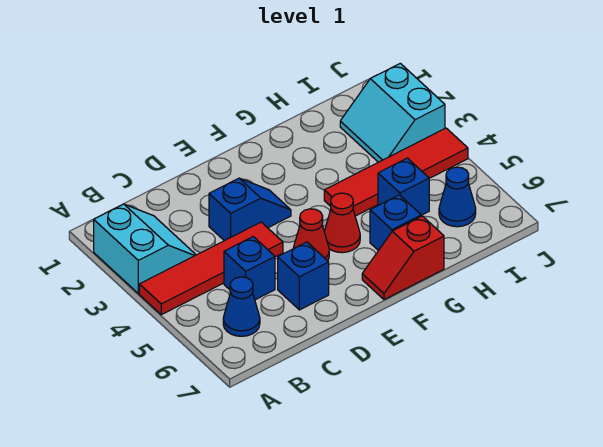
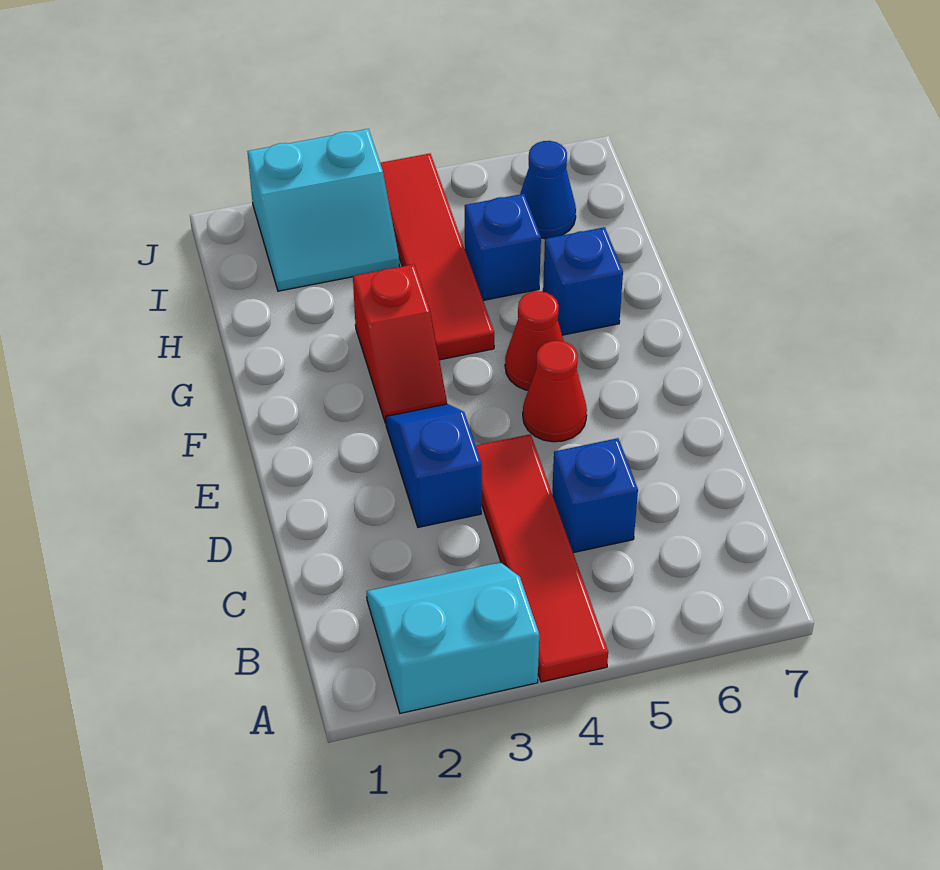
blue cone B6 level 1 -> none
blue brick D6 level 1 -> none
red slope F7:G7 level 1 top G -> red slope F3:G3 level 1 top G

